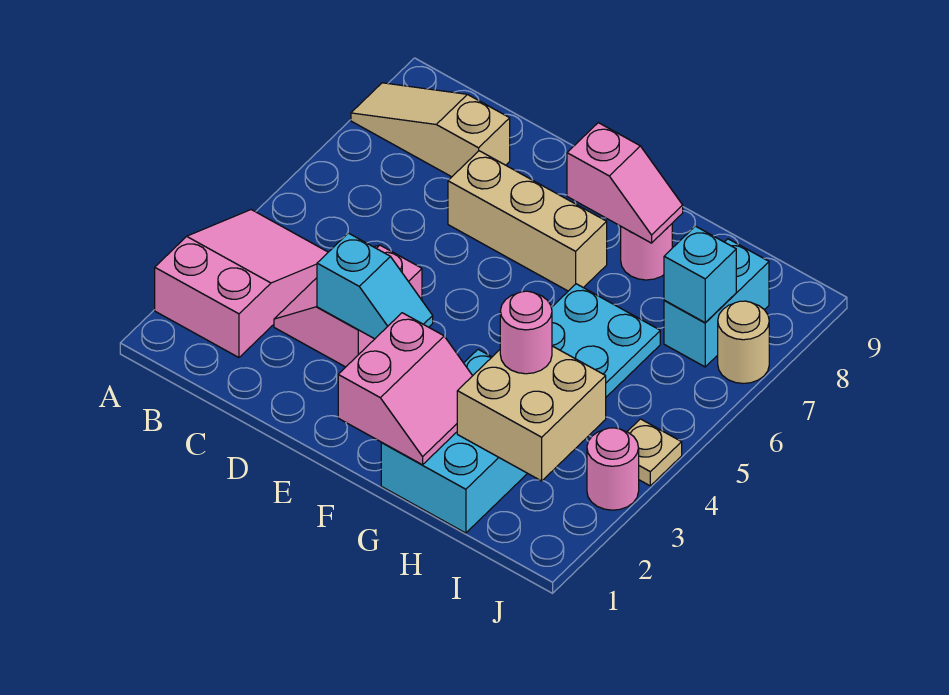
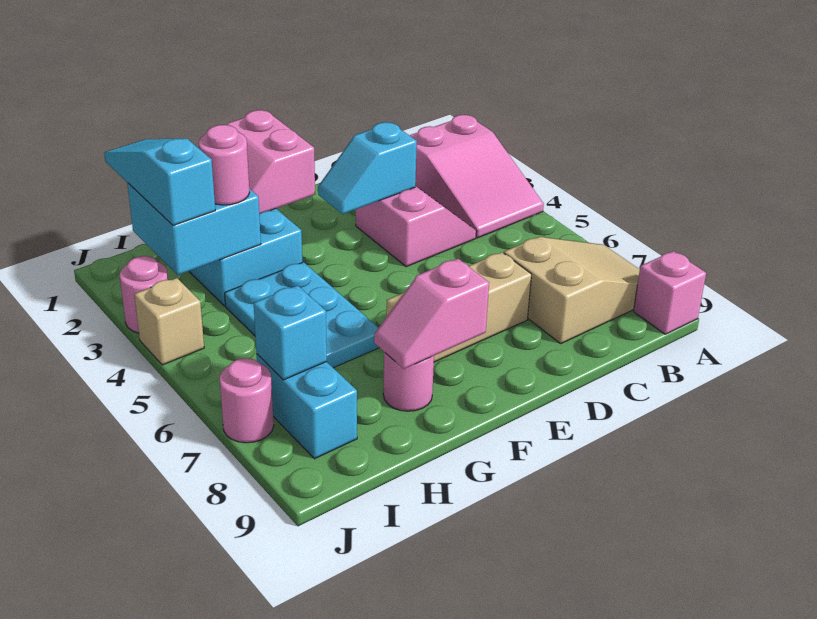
tan slope A8:C8 level 1 top C -> tan slope A7:C8 level 1 top C
none -> pink brick A9 level 1
tan brick H2:I3 level 2 -> cyan brick H2:I3 level 2
none -> cyan slope I1:I3 level 3 top 3
tan plate J4 level 1 -> tan brick J4 level 1
tan round brick J7 level 1 -> pink round brick J7 level 1

